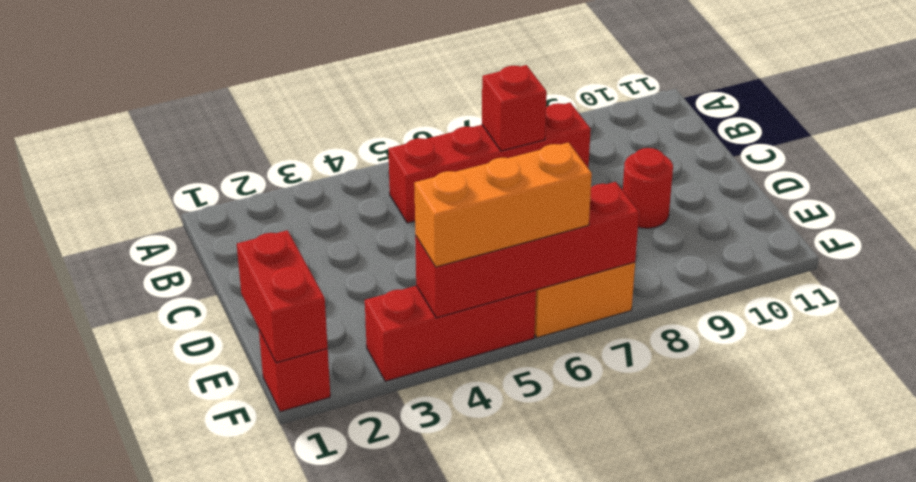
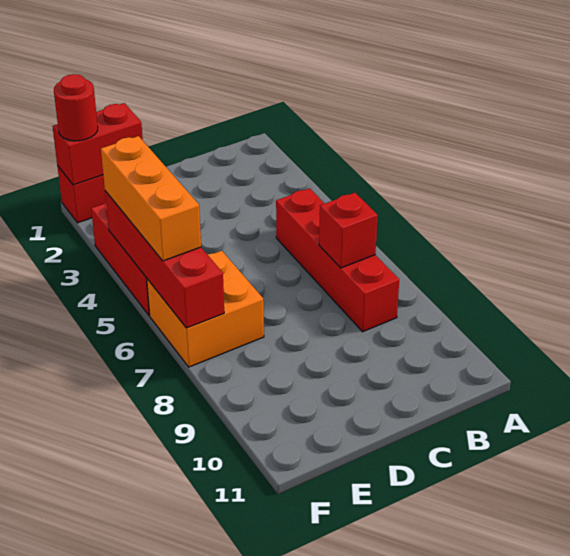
red round brick D9 level 1 -> red round brick F1 level 3

